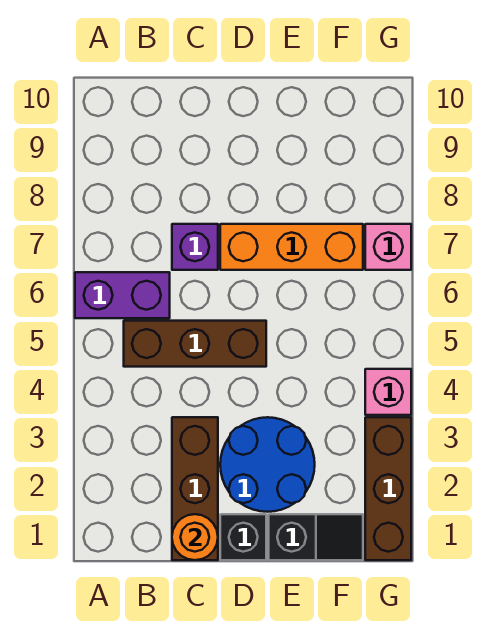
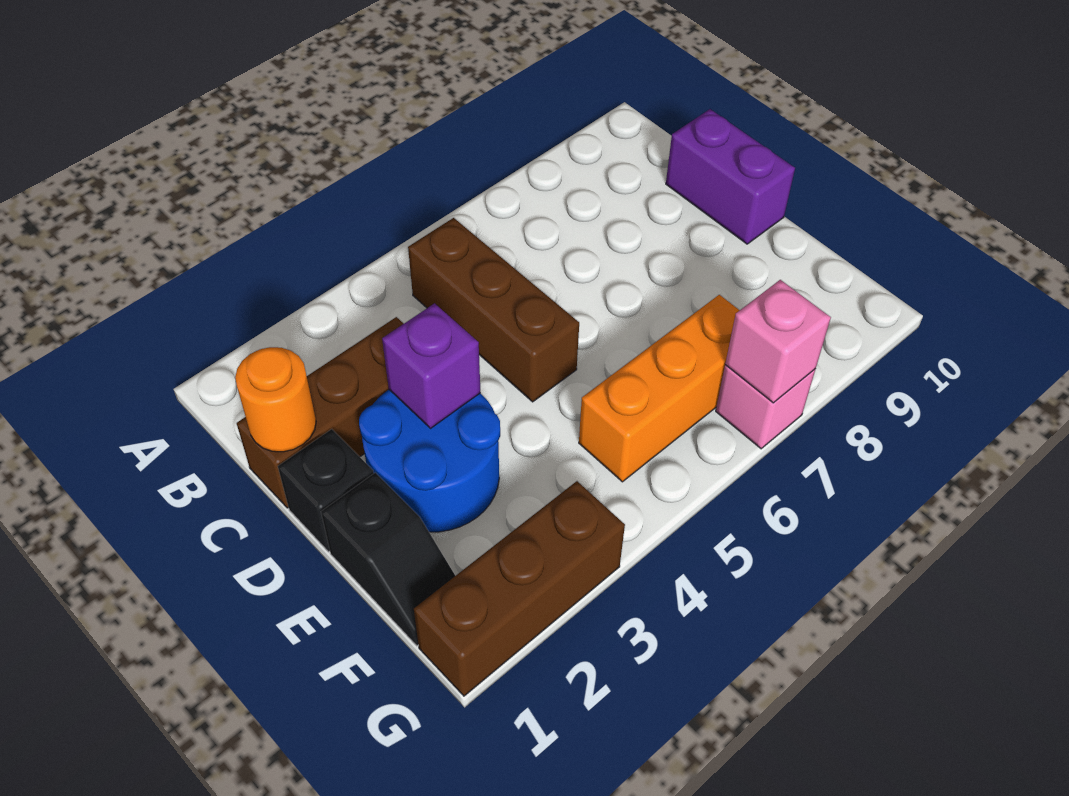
purple brick A6:B6 level 1 -> purple brick C10:D10 level 1
purple brick C7 level 1 -> purple brick D3 level 2
orange brick D7:F7 level 1 -> orange brick F5:F7 level 1
pink brick G4 level 1 -> pink brick G7 level 2

